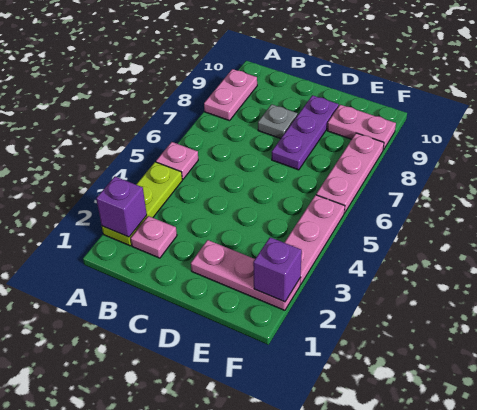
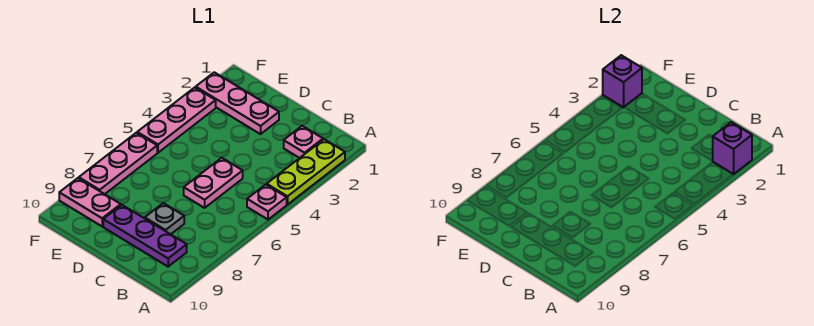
pink plate A8:A9 level 1 -> pink plate C5:C6 level 1
purple plate D7:D9 level 1 -> purple plate B9:D9 level 1

